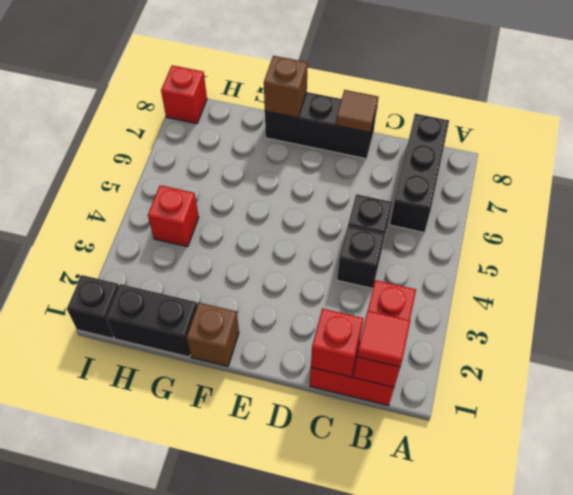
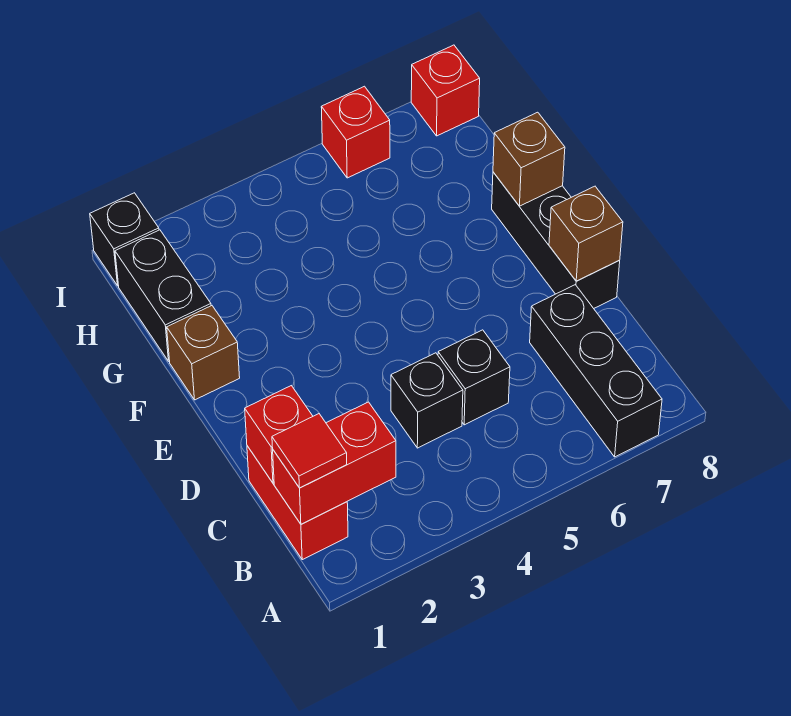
black brick B6:B8 level 1 -> black brick A7:C7 level 1
brown tile D8 level 2 -> brown brick D8 level 2
red brick H4 level 1 -> red brick I6 level 1

